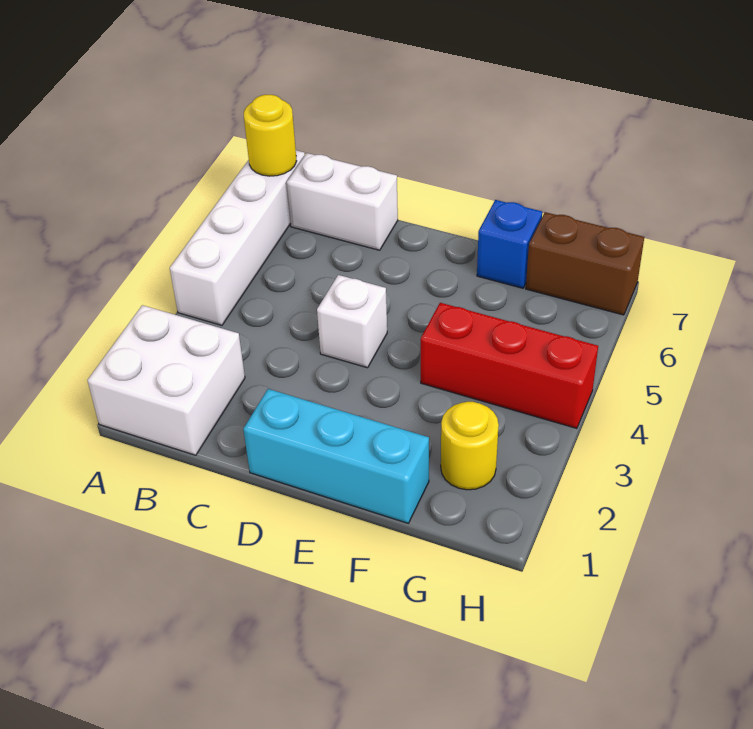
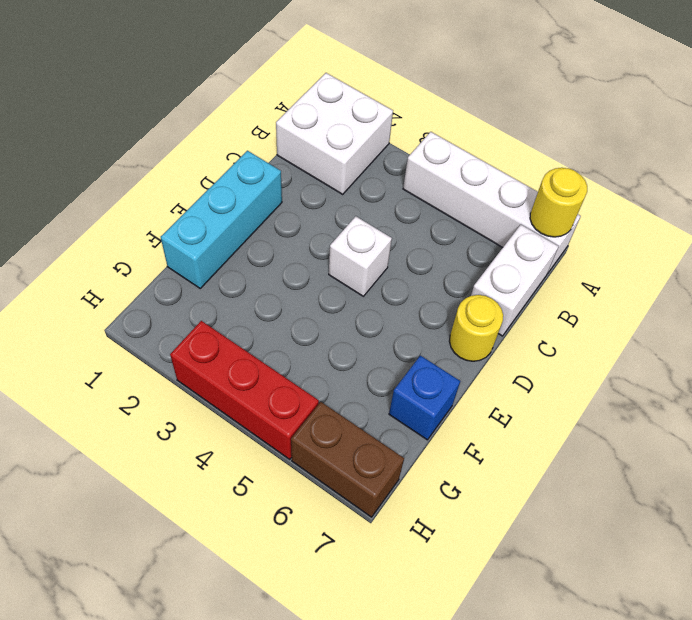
red brick F4:H4 level 1 -> red brick H3:H5 level 1
yellow round brick G2 level 1 -> yellow round brick D7 level 1
brown brick G7:H7 level 1 -> brown brick H6:H7 level 1

